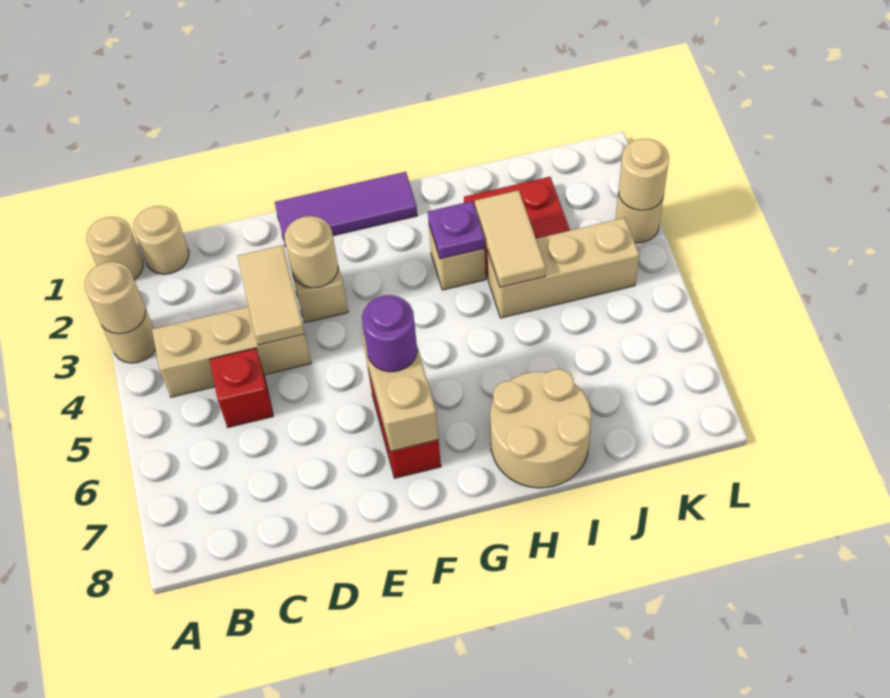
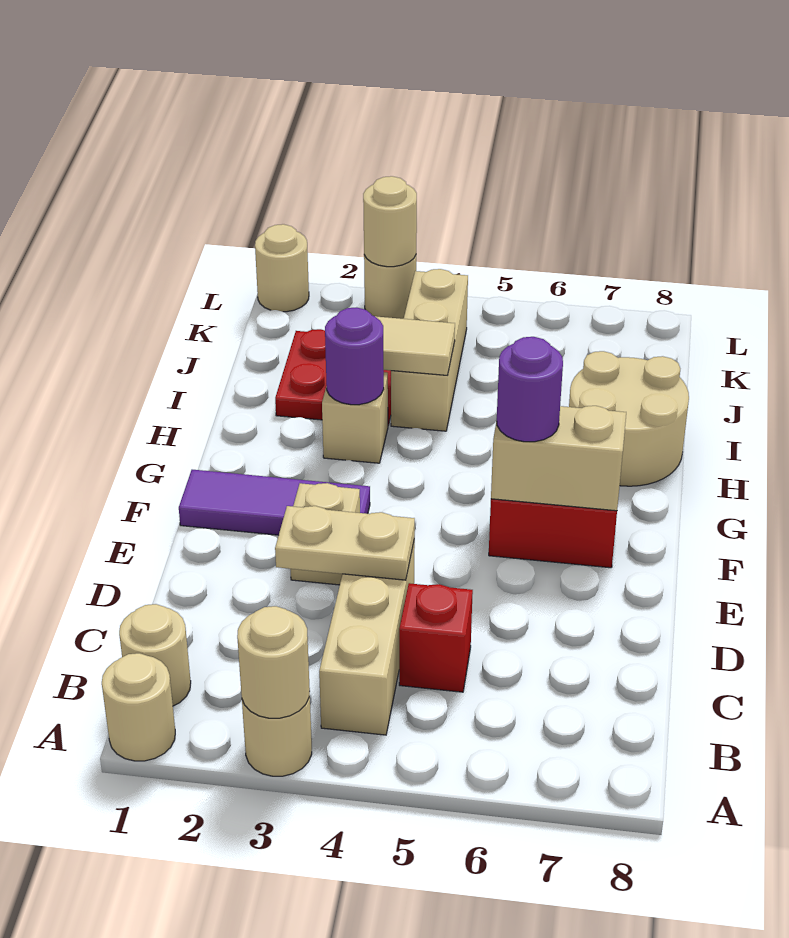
tan tile D3:D4 level 2 -> tan plate D3:D4 level 2
purple tile E1:G1 level 1 -> purple tile F1:F3 level 1
tan round brick E3 level 2 -> tan round brick L1 level 1
purple plate H3 level 2 -> purple round brick H3 level 2

